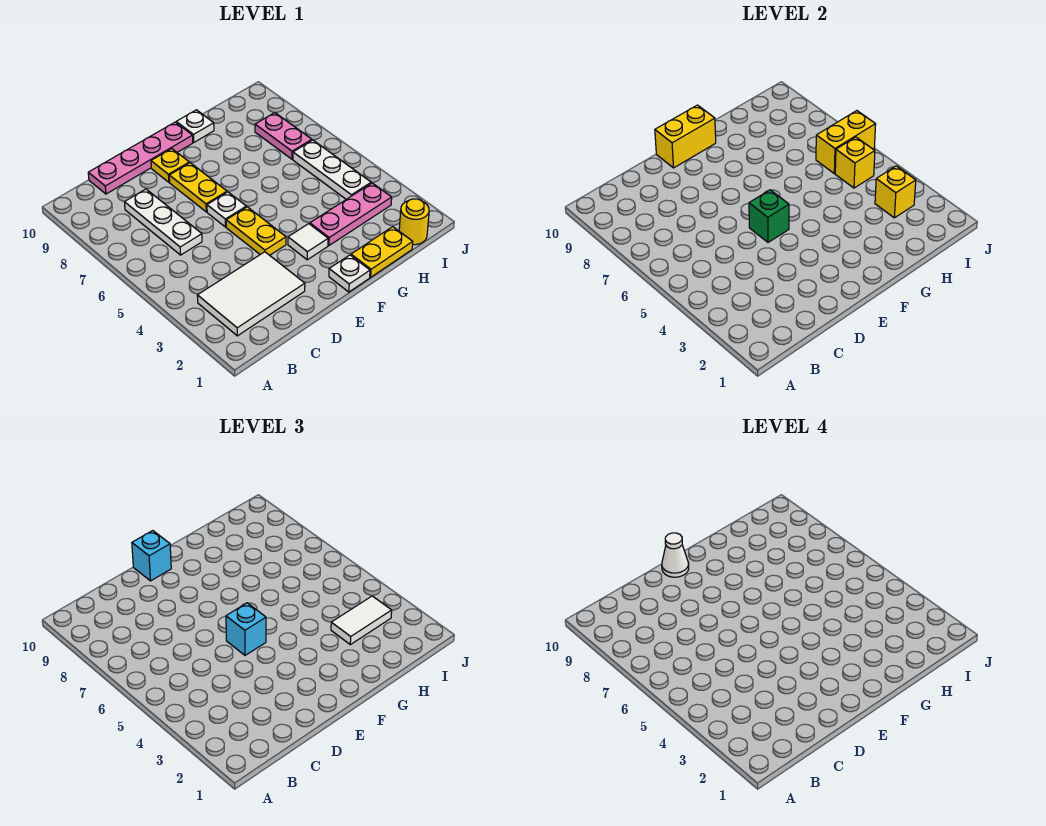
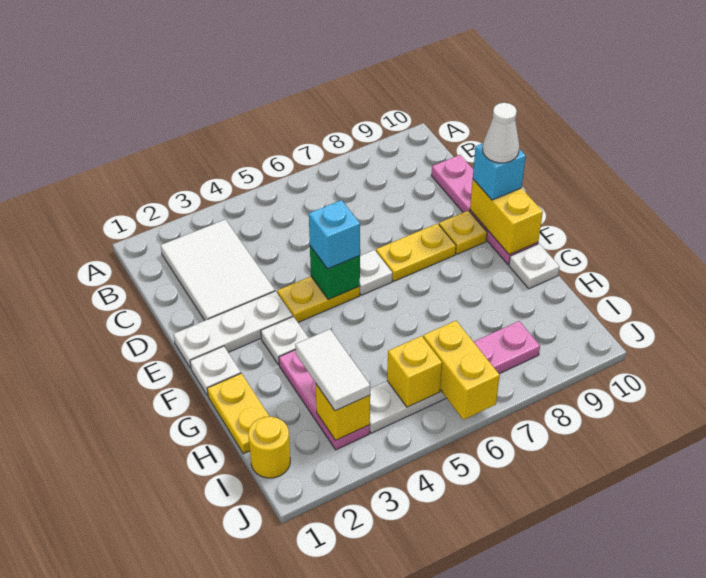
white plate C6:C8 level 1 -> white plate E1:E3 level 1
white tile F3 level 1 -> white plate F3 level 1

